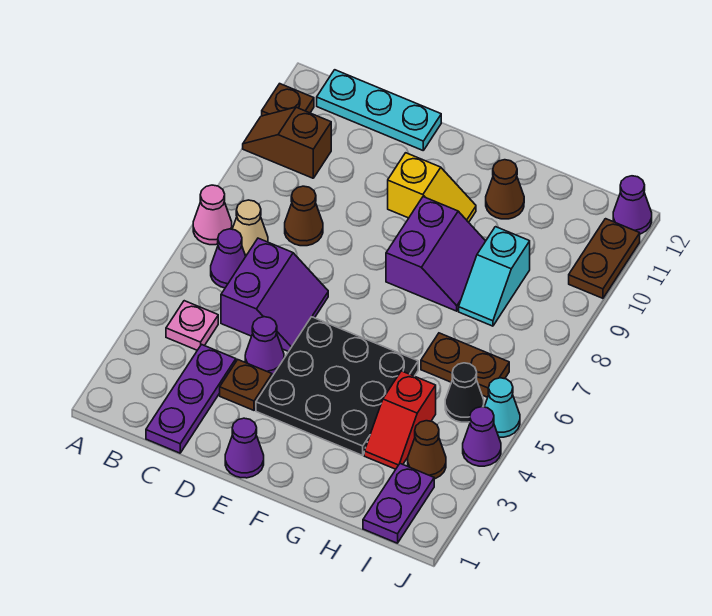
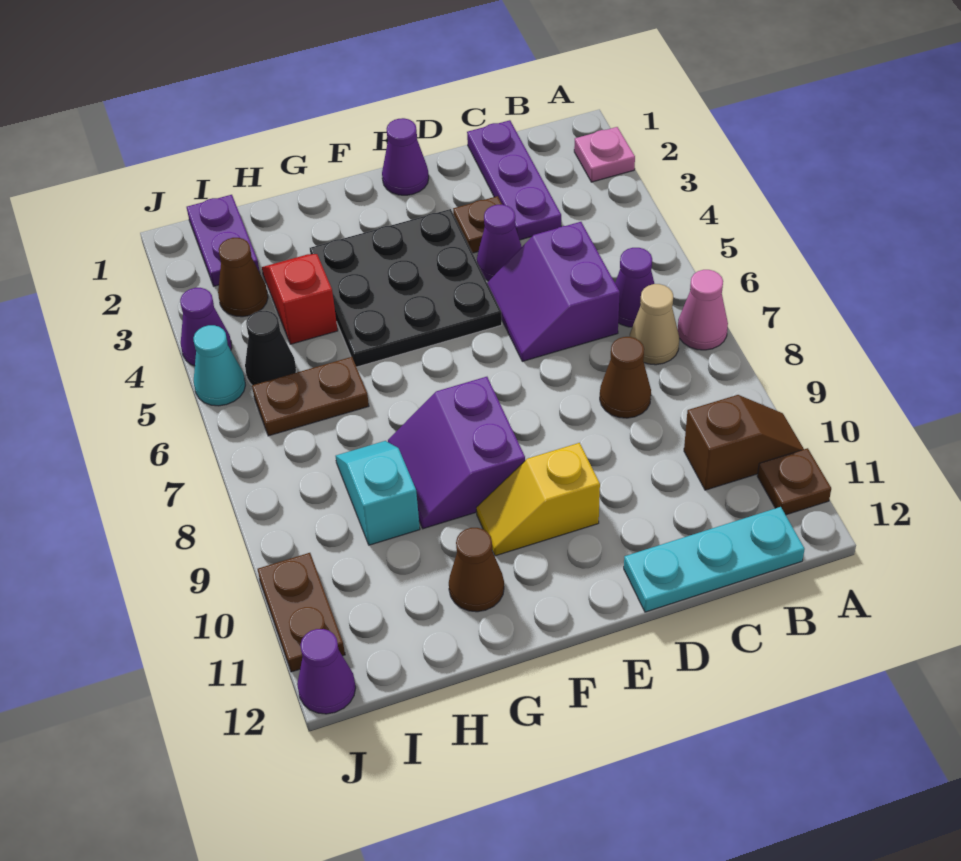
pink plate B4 level 1 -> pink plate A2 level 1

